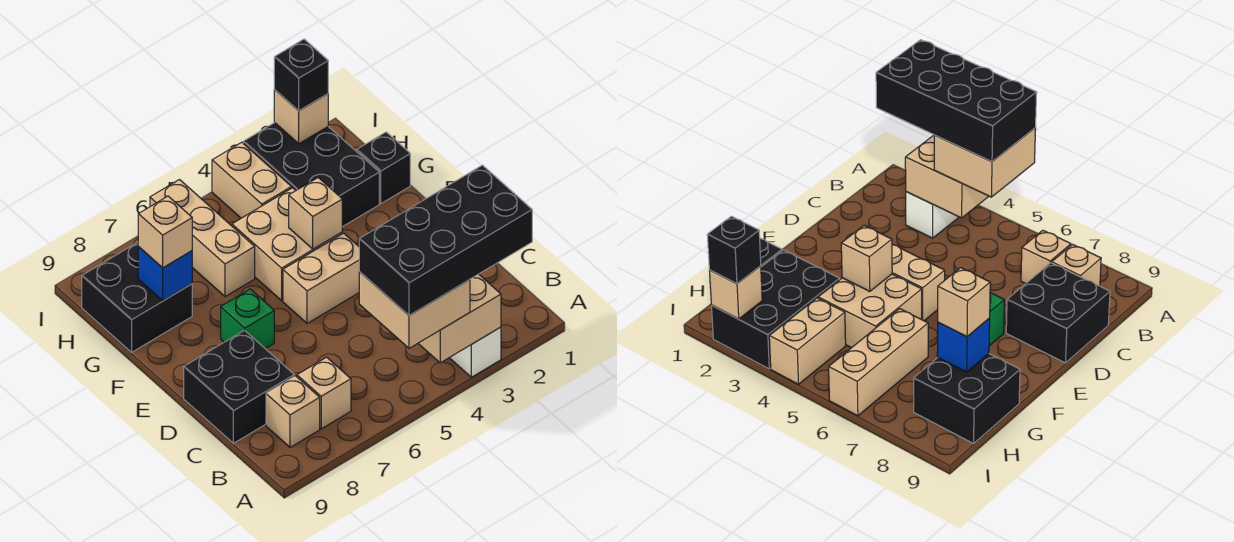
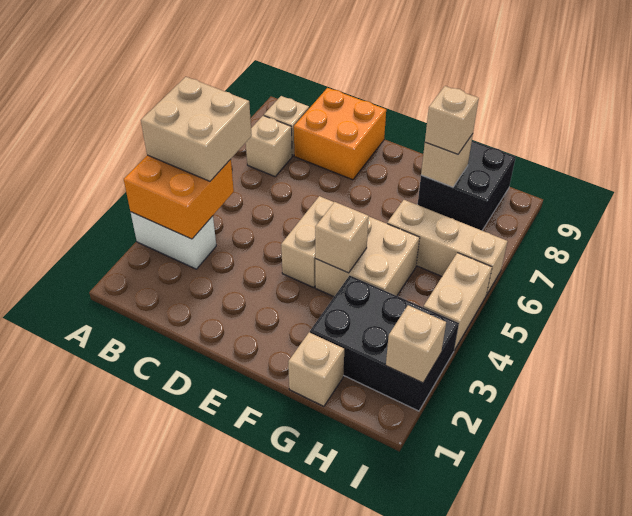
black brick A2:B5 level 4 -> none
tan brick A3:B4 level 2 -> orange brick A3:B4 level 2
black brick C8:D9 level 1 -> orange brick C8:D9 level 1
green brick E7 level 1 -> none
black brick G1 level 1 -> tan brick G1 level 1
blue brick G8 level 2 -> tan brick G8 level 2
tan brick H4:I4 level 1 -> tan brick I4:I5 level 1
black brick I2 level 3 -> none

